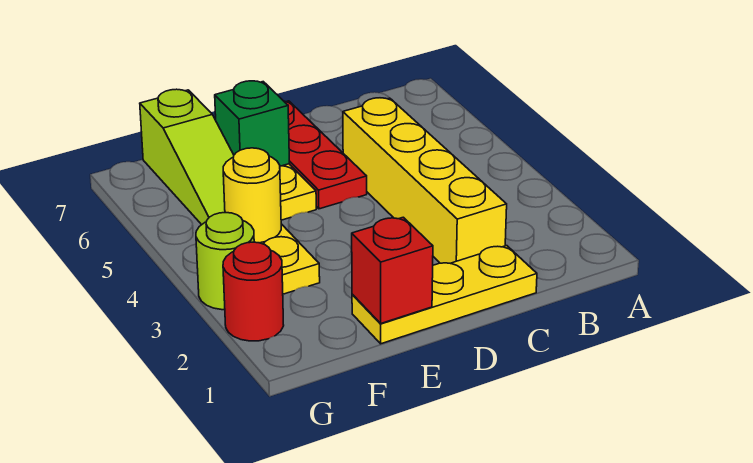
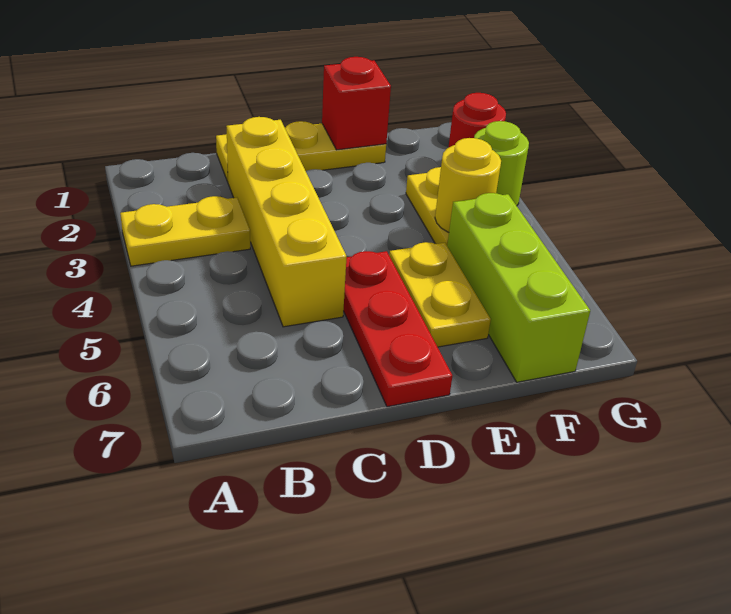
none -> yellow plate A3:B3 level 1
green brick E6 level 2 -> none
lime slope F5:F7 level 1 top 7 -> lime brick F5:F7 level 1

